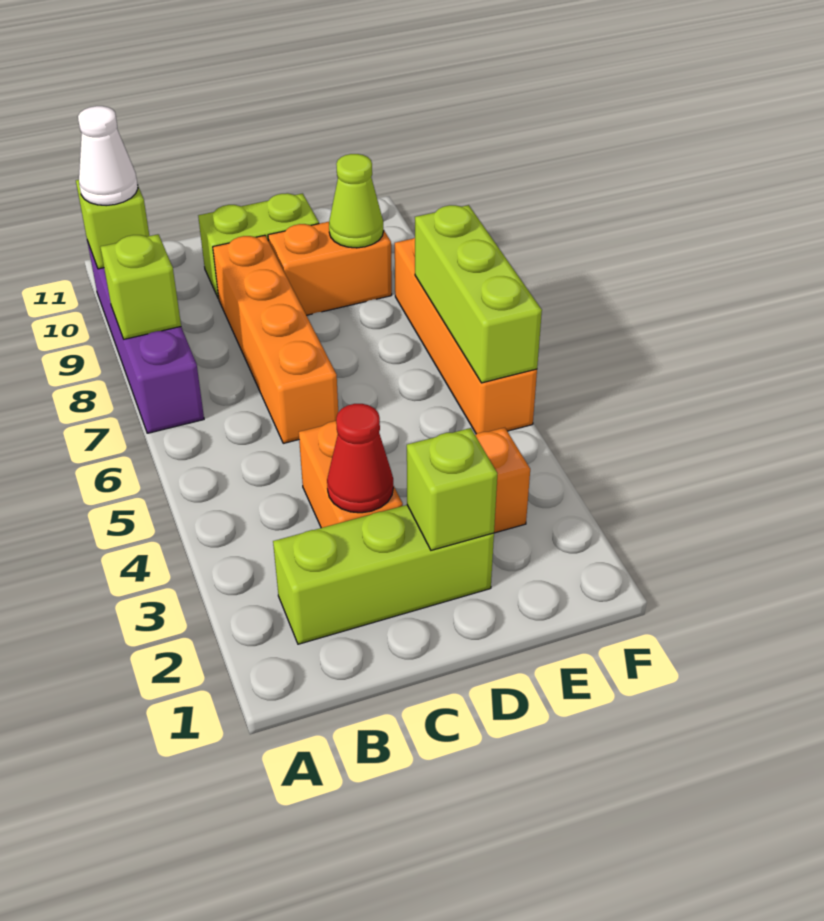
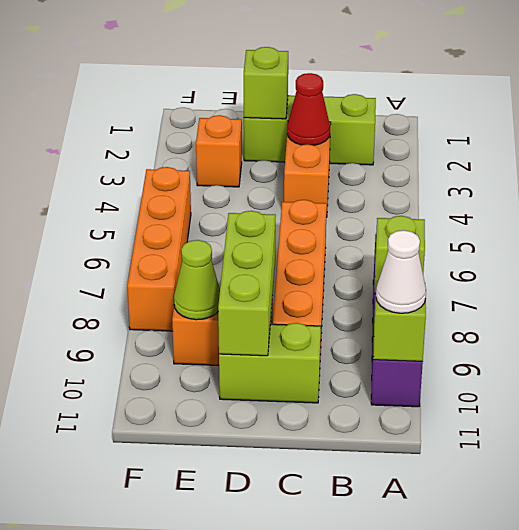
lime brick F5:F7 level 2 -> lime brick D8:D10 level 2

